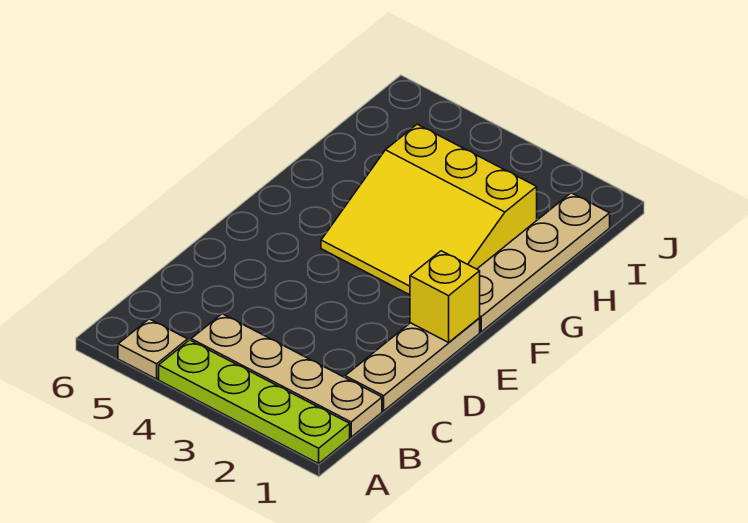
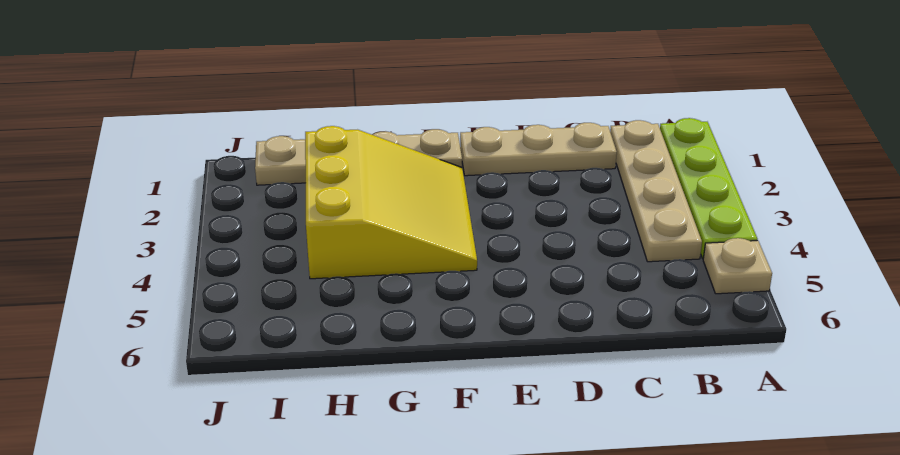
yellow brick E1 level 2 -> none

